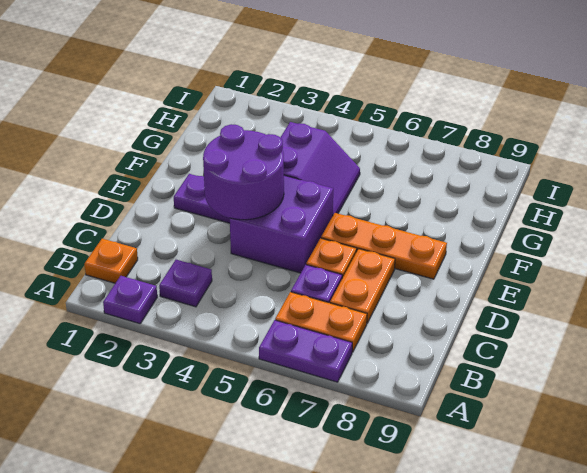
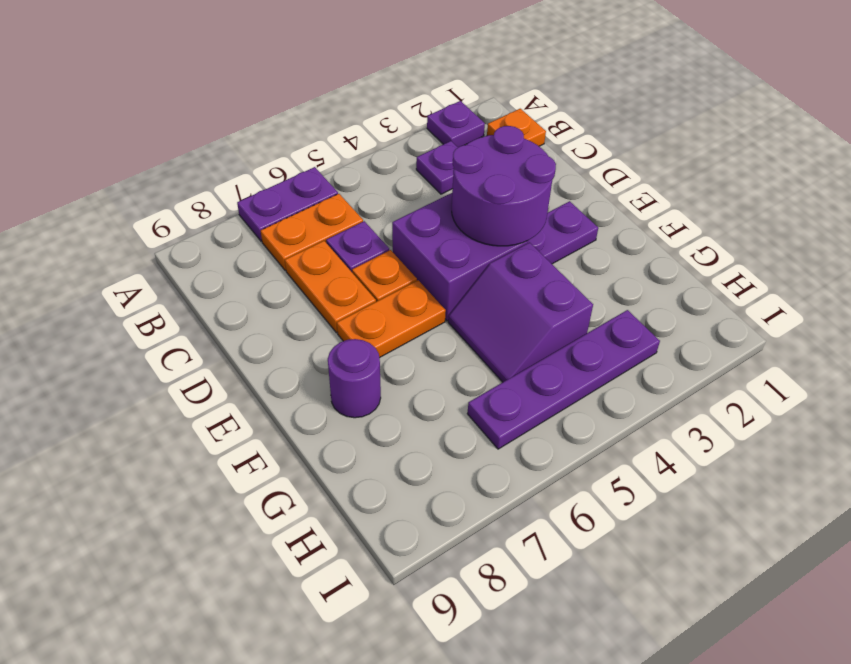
orange plate E6:E8 level 1 -> orange plate E6:E7 level 1
none -> purple round brick F8 level 1
none -> purple plate H3:H6 level 1

